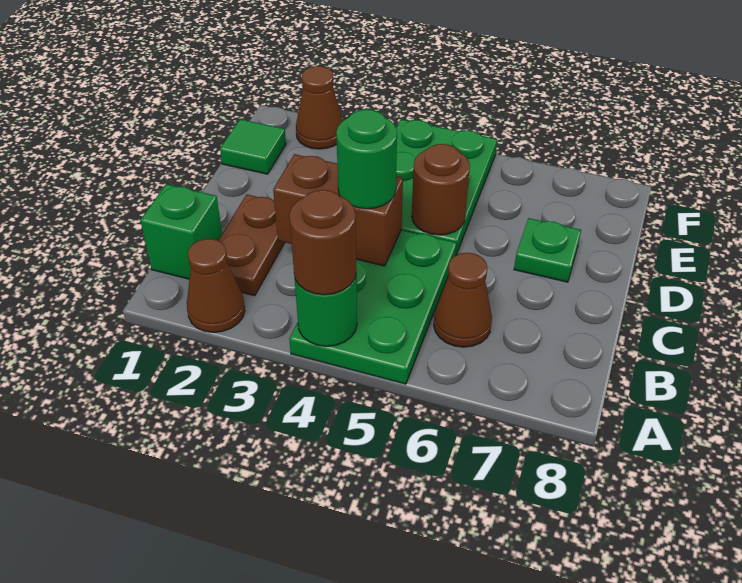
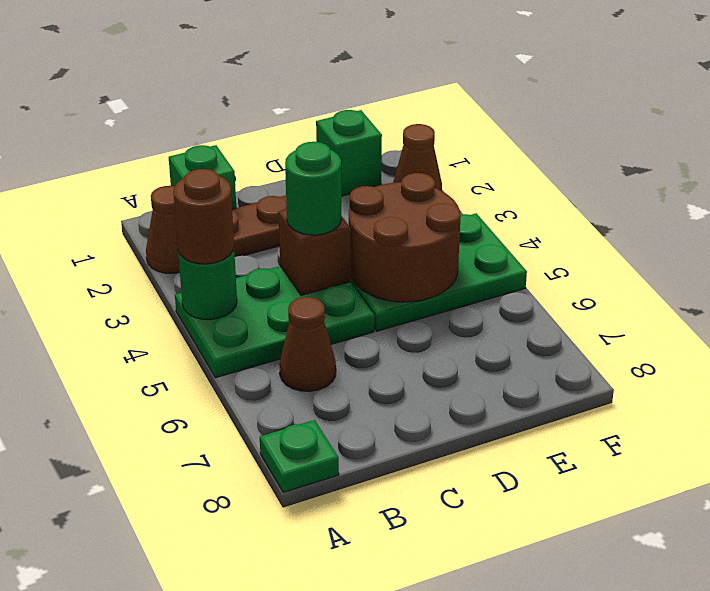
brown brick C3:C4 level 2 -> brown brick C4 level 2
brown round brick D5 level 2 -> brown round brick D4:E5 level 2
green plate D7 level 1 -> green plate A8 level 1
green tile E1 level 1 -> green brick E1 level 1

